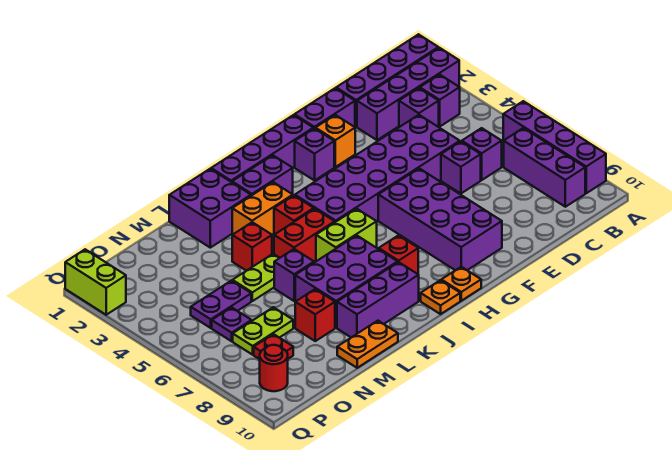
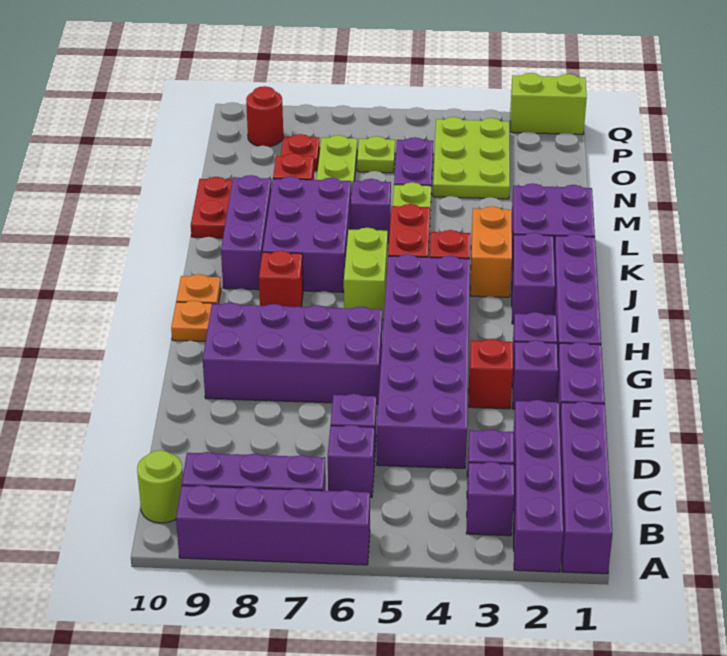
none -> lime round brick B10 level 1
orange brick F2 level 1 -> purple brick F2 level 1
red brick L4 level 1 -> red brick F3 level 1
orange plate L10:M10 level 1 -> red plate L10:M10 level 1
none -> lime plate N3:P4 level 1
purple plate O6 level 1 -> lime plate O6 level 1

